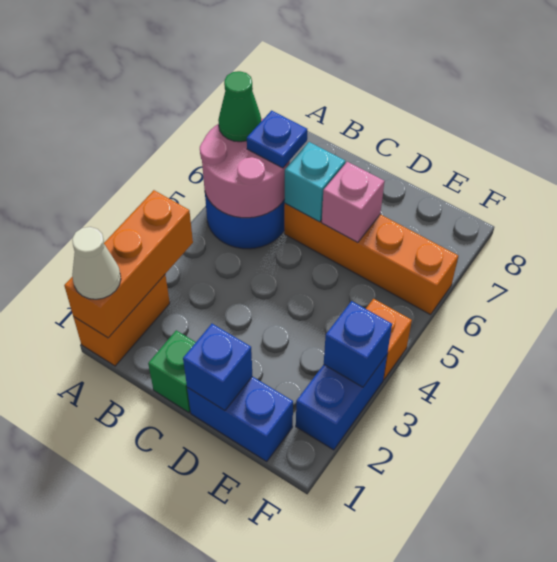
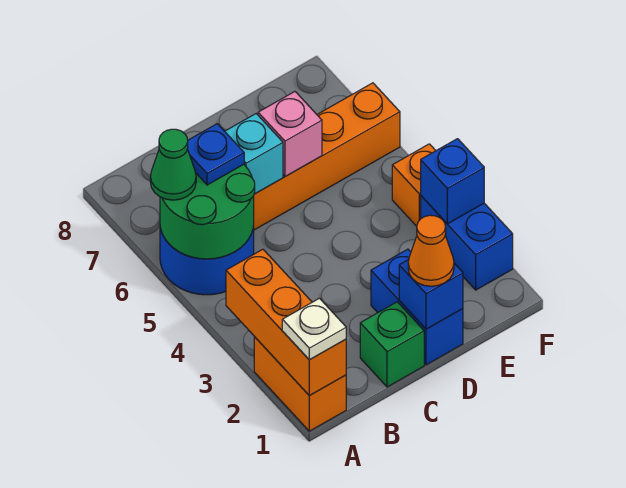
white cone A1 level 3 -> white plate A1 level 3
pink round brick A5:B6 level 2 -> green round brick A5:B6 level 2
blue brick D1:E1 level 1 -> blue brick D1:D2 level 1
none -> orange cone D1 level 3

